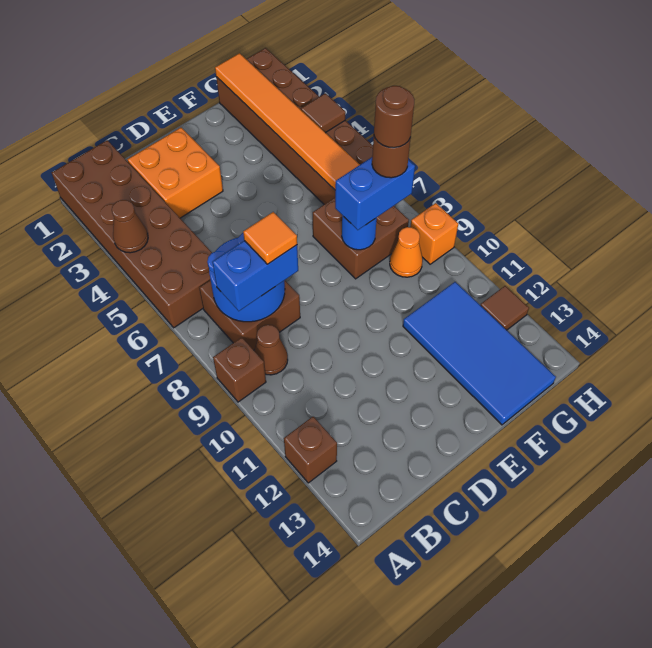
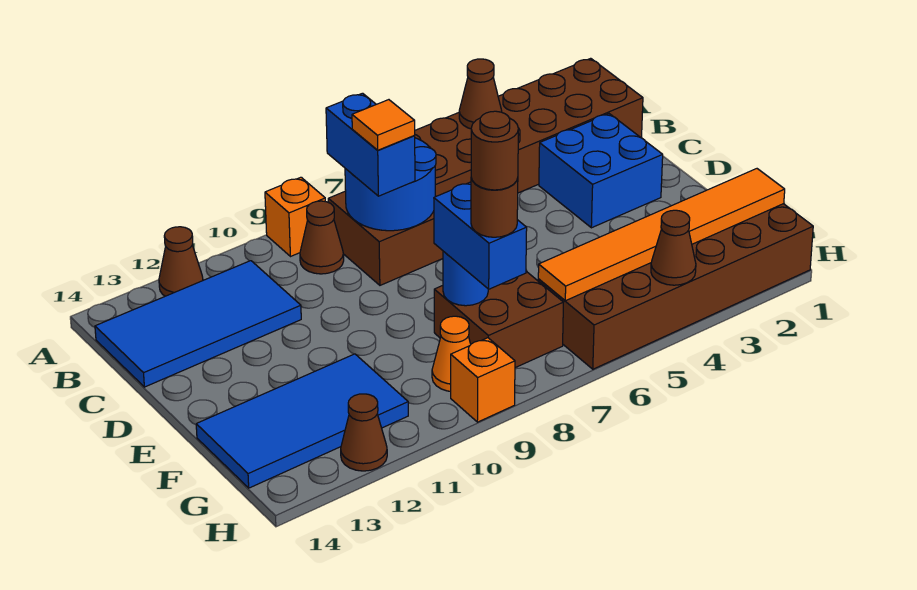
brown brick A9 level 1 -> orange brick A9 level 1
brown brick A12 level 1 -> brown cone A12 level 1
none -> blue tile B11:C14 level 1
orange brick C2:D3 level 1 -> blue brick C2:D3 level 1
brown tile H4 level 2 -> brown cone H4 level 2
brown tile H12 level 1 -> brown cone H12 level 1

